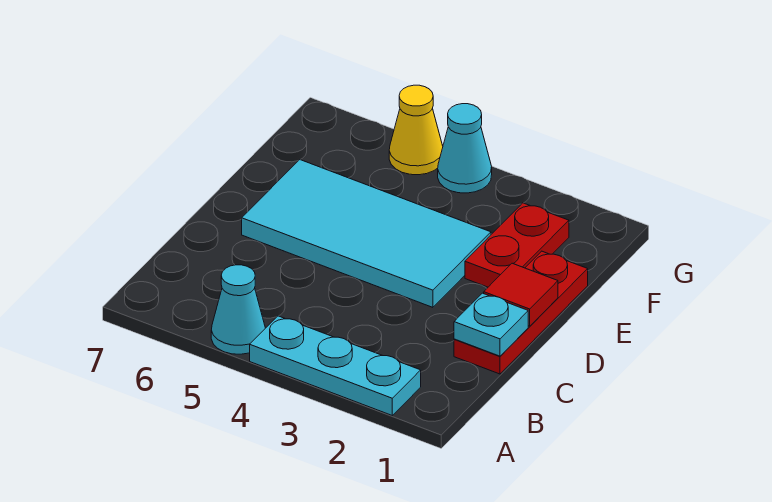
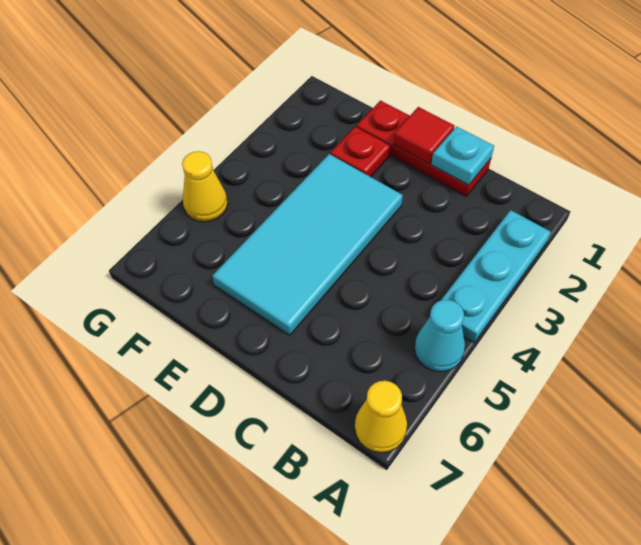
none -> yellow cone A7 level 1
red plate E2:F2 level 1 -> red plate E2 level 1
cyan cone G4 level 1 -> none

